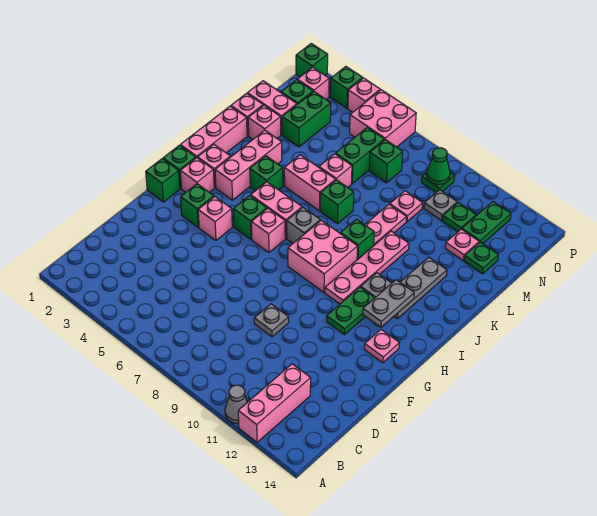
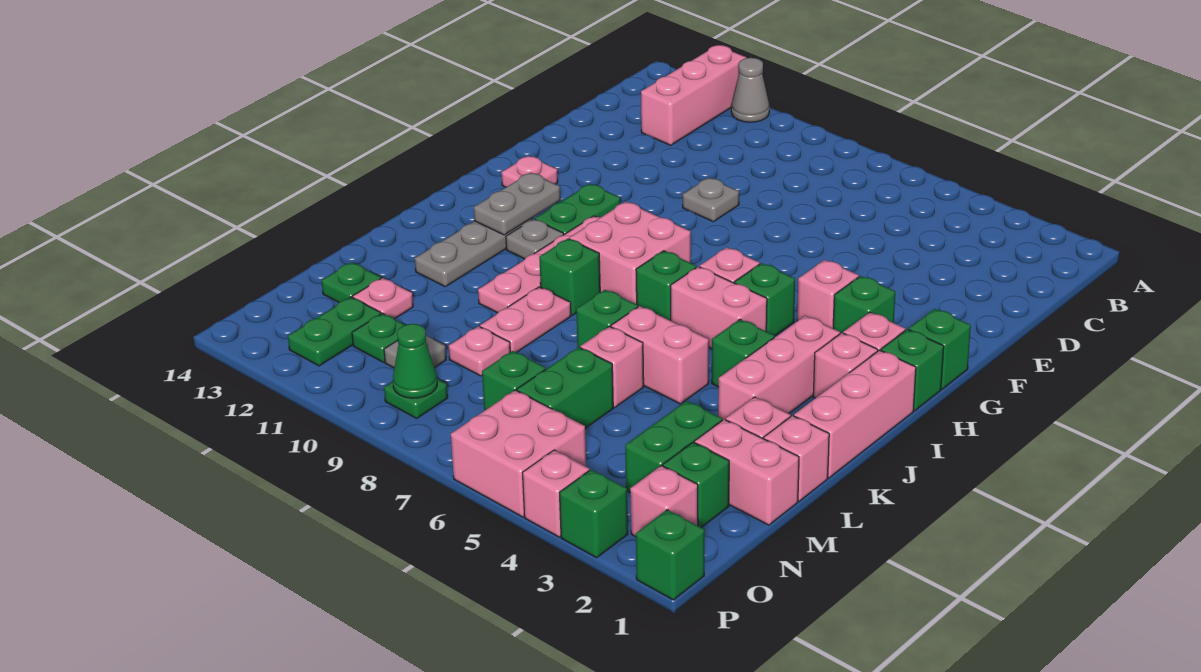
grey brick I7 level 1 -> green brick I7 level 1

